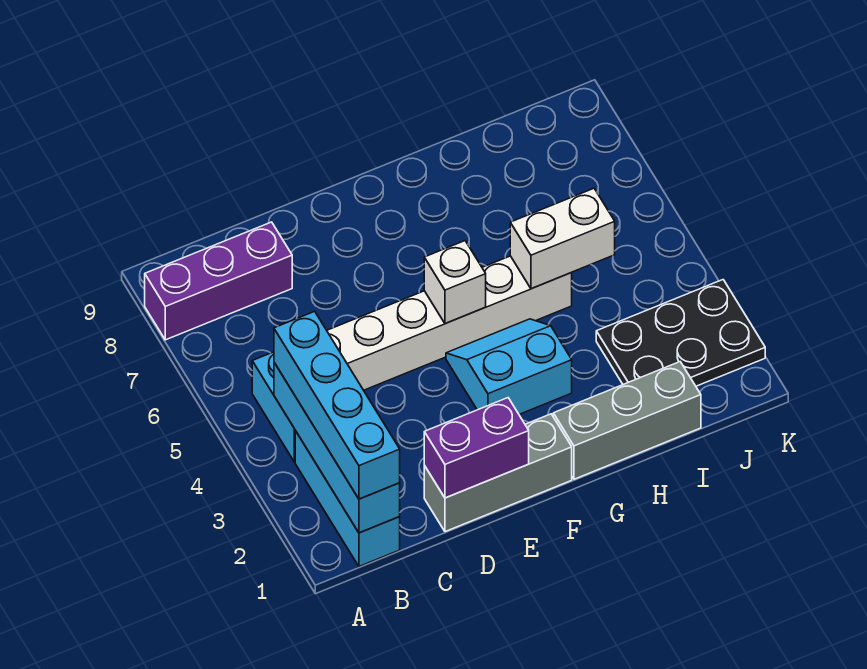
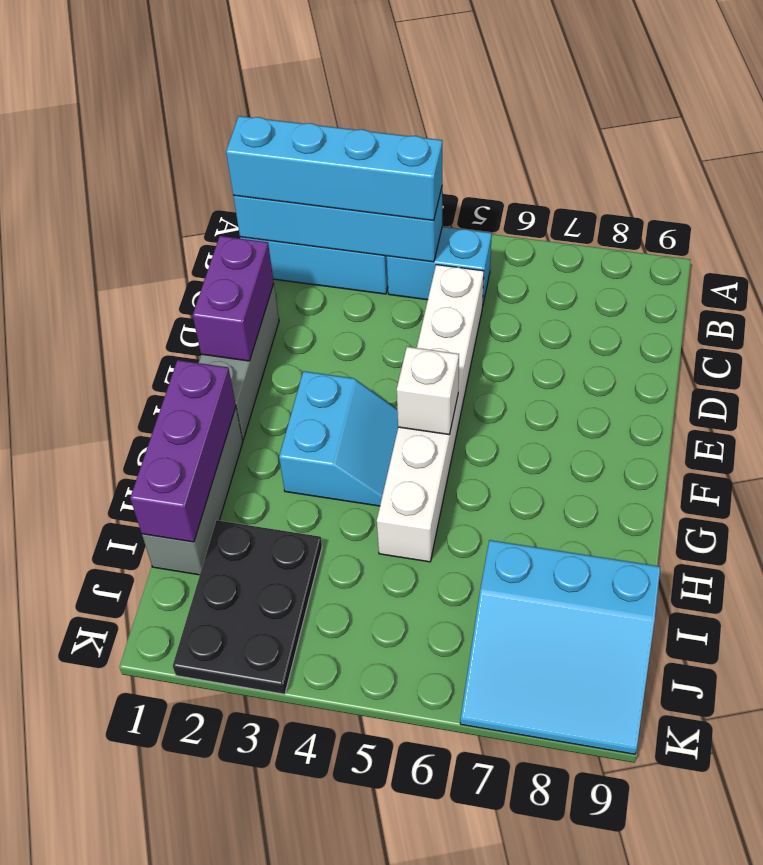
purple brick A8:C8 level 1 -> purple brick G1:I1 level 2
white brick H5:I5 level 2 -> none
none -> cyan slope I7:K9 level 1 top I

